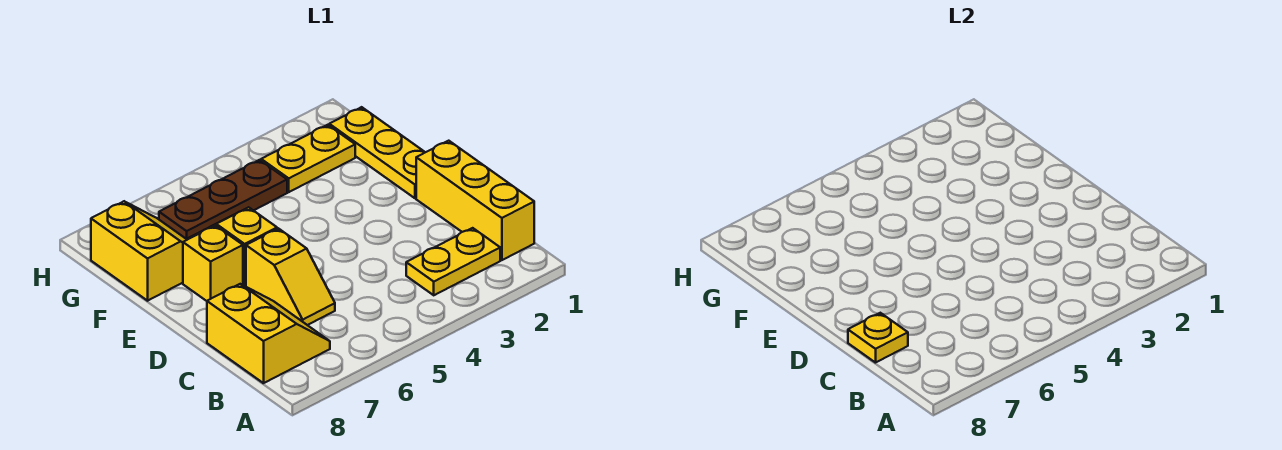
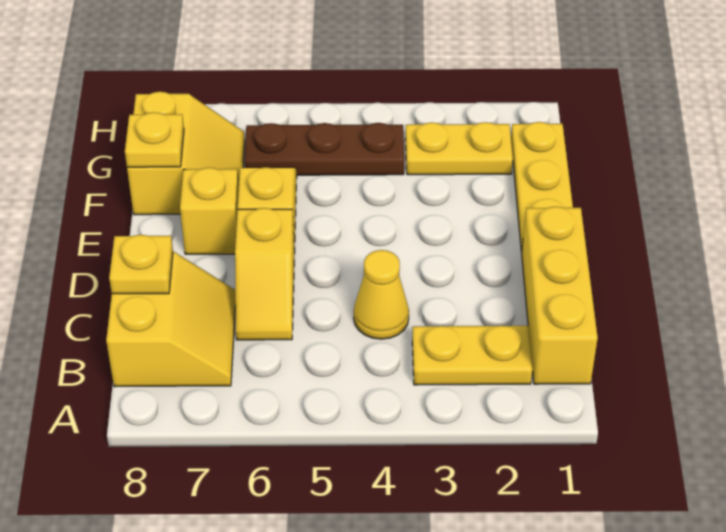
none -> yellow cone C4 level 1
none -> yellow plate F8 level 2

